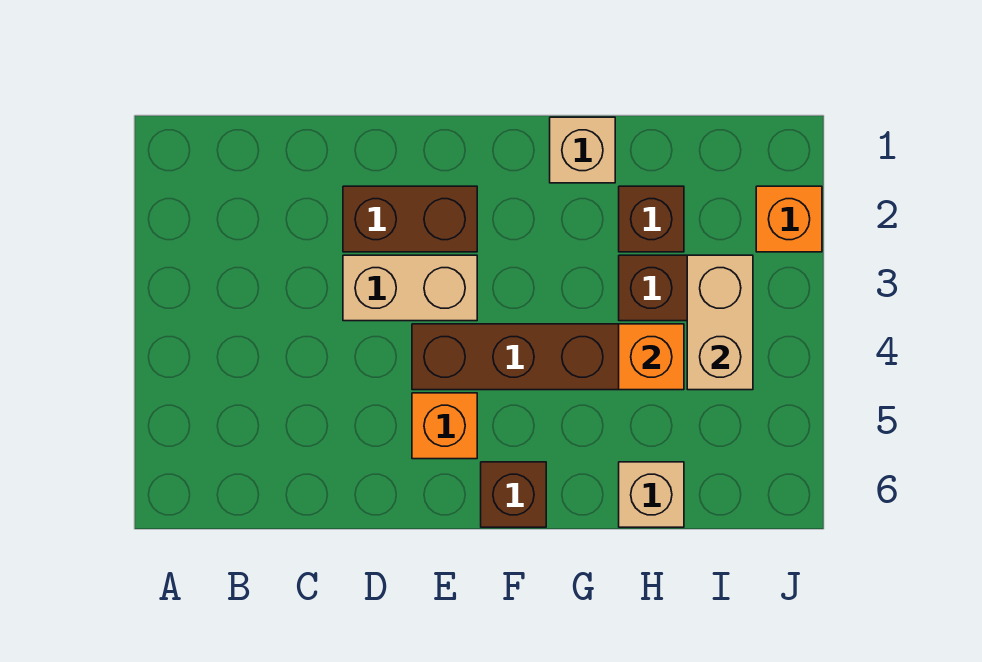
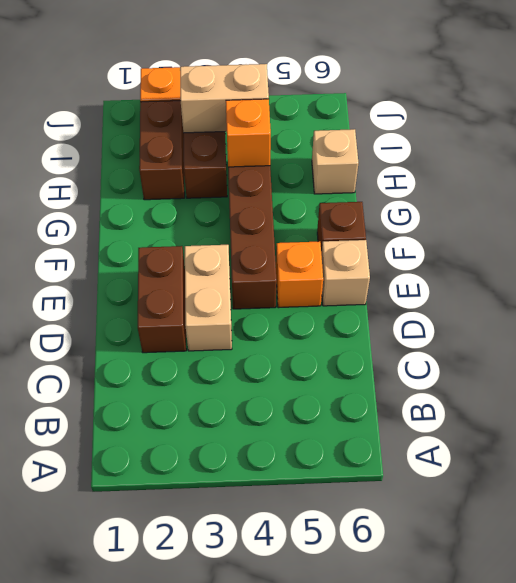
tan brick G1 level 1 -> tan brick E6 level 1
brown brick H2 level 1 -> brown brick H2:I2 level 1

